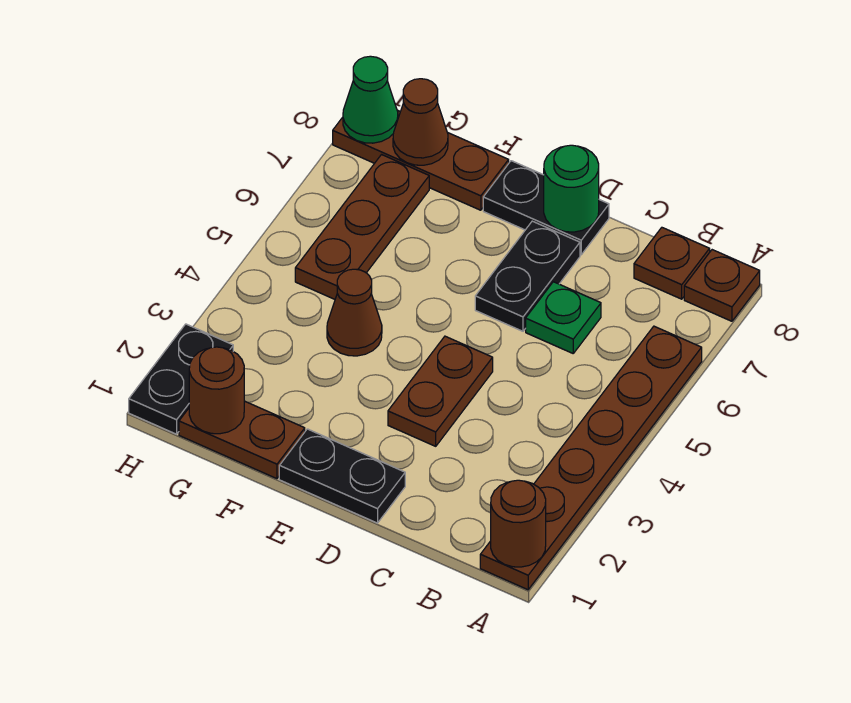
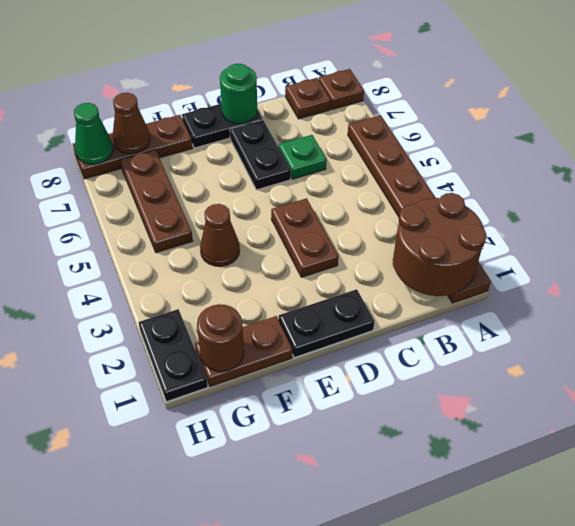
brown round brick A1 level 2 -> brown round brick A1:B2 level 2

